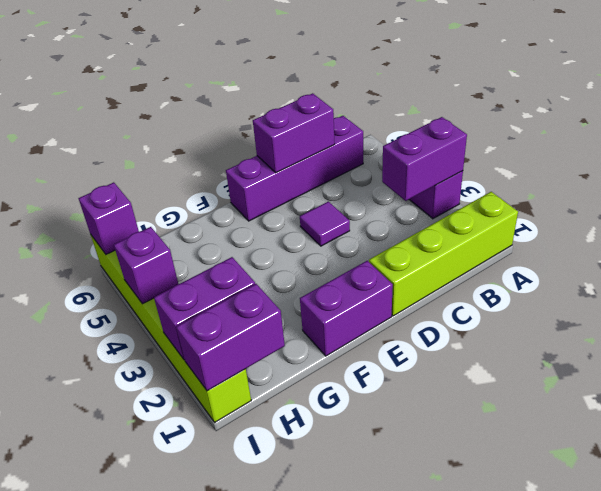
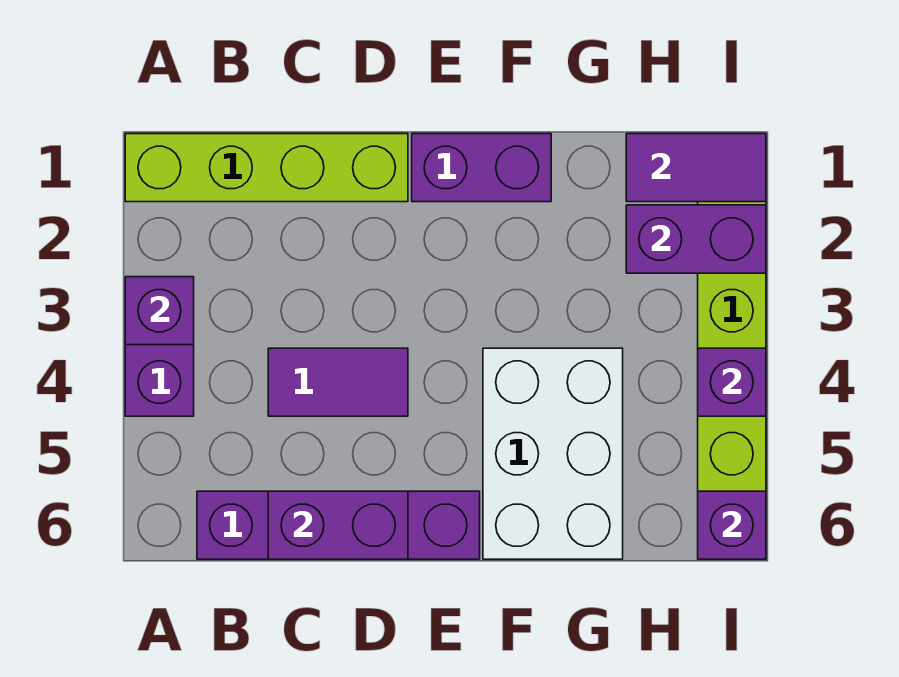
purple brick A3:B3 level 2 -> purple brick A3 level 2
purple tile D4 level 1 -> purple tile C4:D4 level 1
none -> white brick F4:G6 level 1
purple brick H1:I1 level 2 -> purple tile H1:I1 level 2

